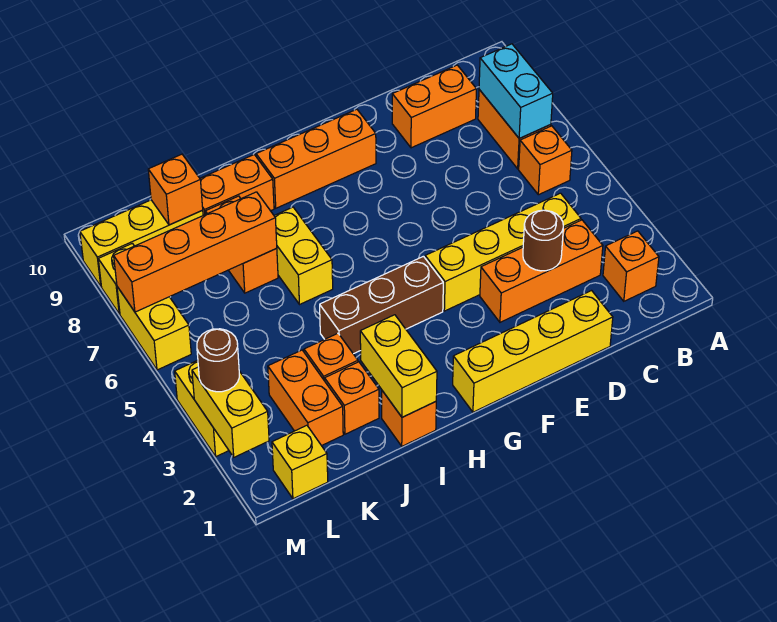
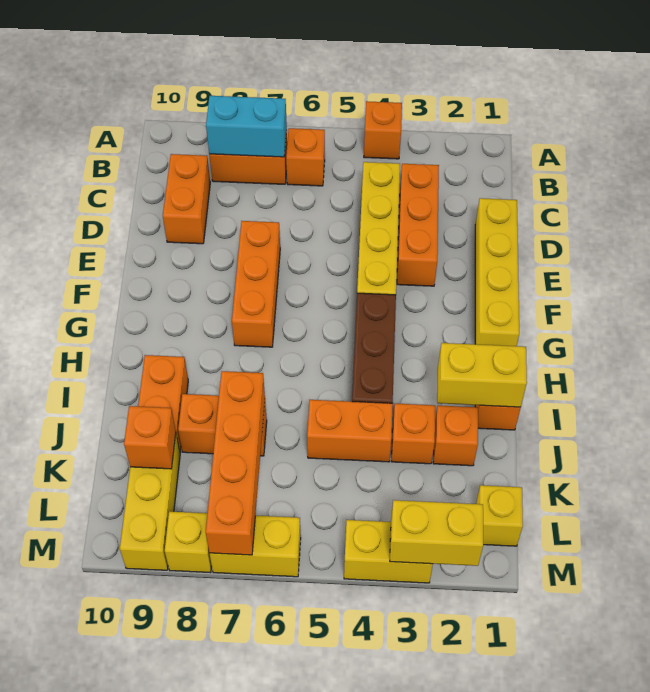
orange brick B2 level 1 -> orange brick A4 level 1
brown round brick D3 level 2 -> none
orange brick F9:H9 level 1 -> orange brick E7:G7 level 1
yellow brick I6:I7 level 1 -> none
orange brick K2:K3 level 1 -> orange brick J4:J5 level 1
brown round brick M3 level 3 -> none

